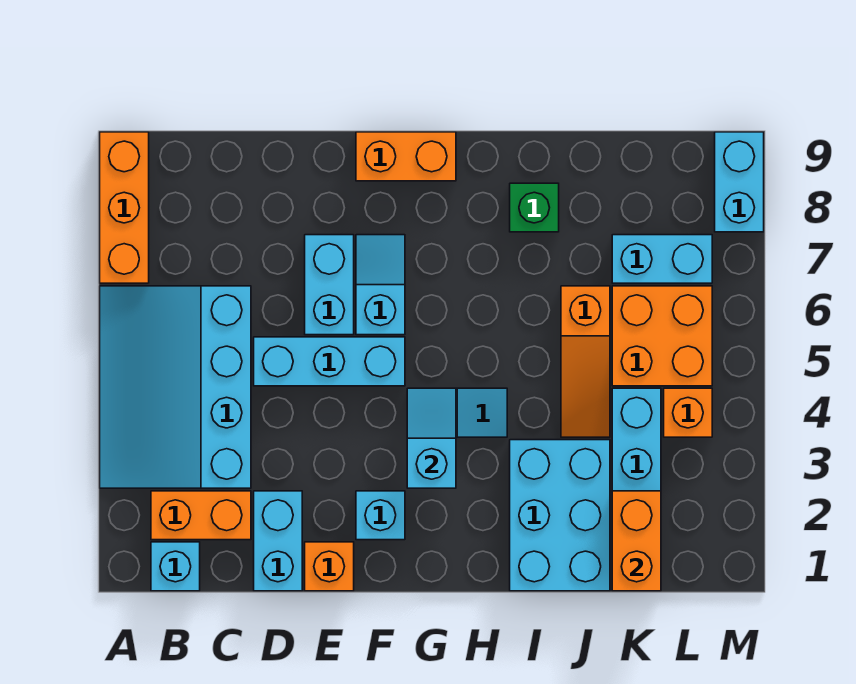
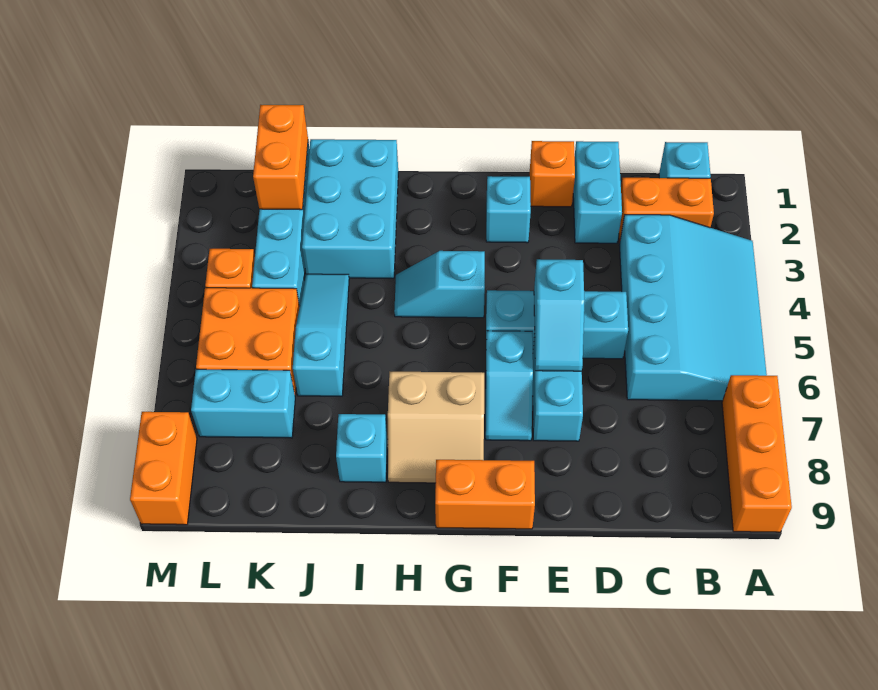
cyan slope G3:G4 level 2 top 3 -> cyan slope E5:E6 level 2 top 5
none -> tan slope G7:H8 level 1 top 7
green brick I8 level 1 -> cyan brick I8 level 1
orange slope J4:J6 level 1 top 6 -> cyan slope J4:J6 level 1 top 6
cyan brick M8:M9 level 1 -> orange brick M8:M9 level 1

